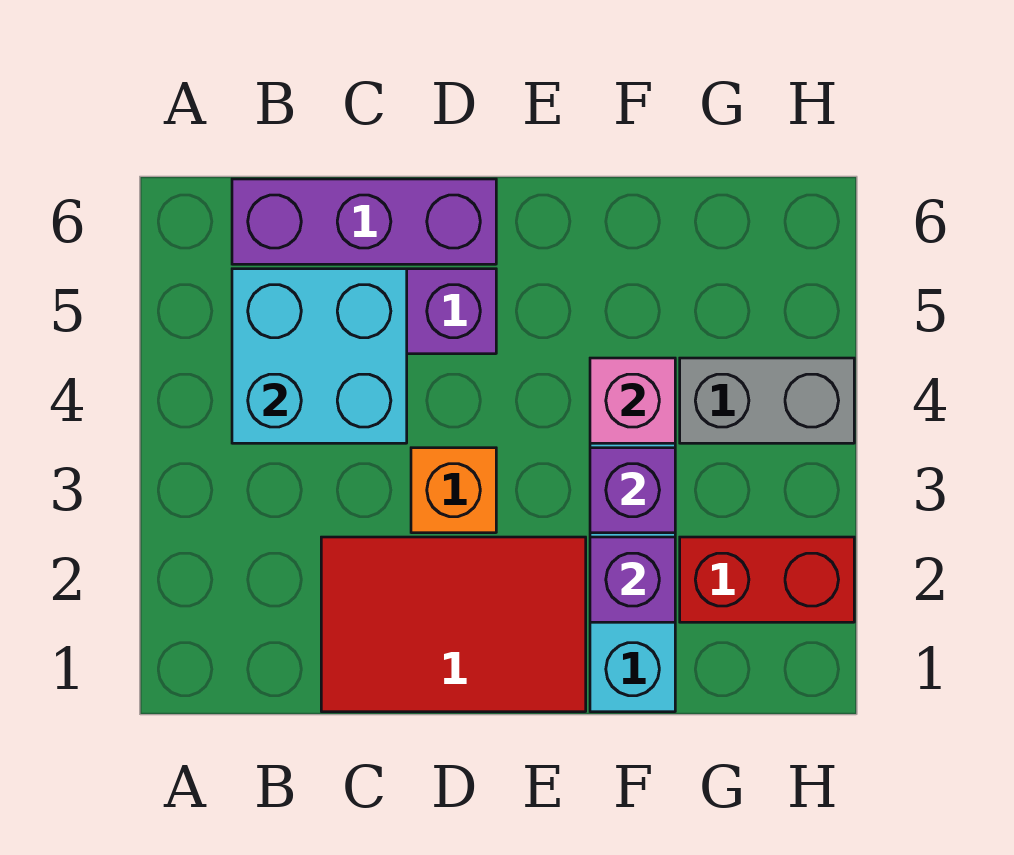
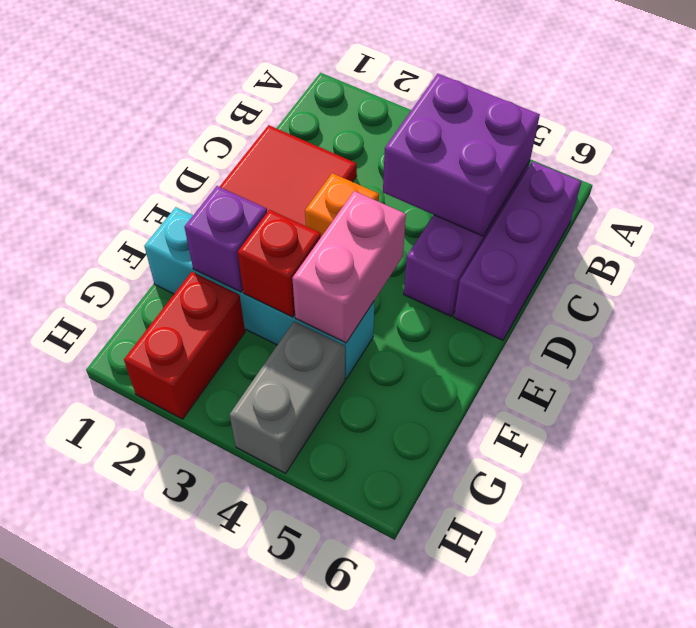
cyan brick B4:C5 level 2 -> purple brick B4:C5 level 2
purple brick F3 level 2 -> red brick F3 level 2
pink brick F4 level 2 -> pink brick E4:F4 level 2

